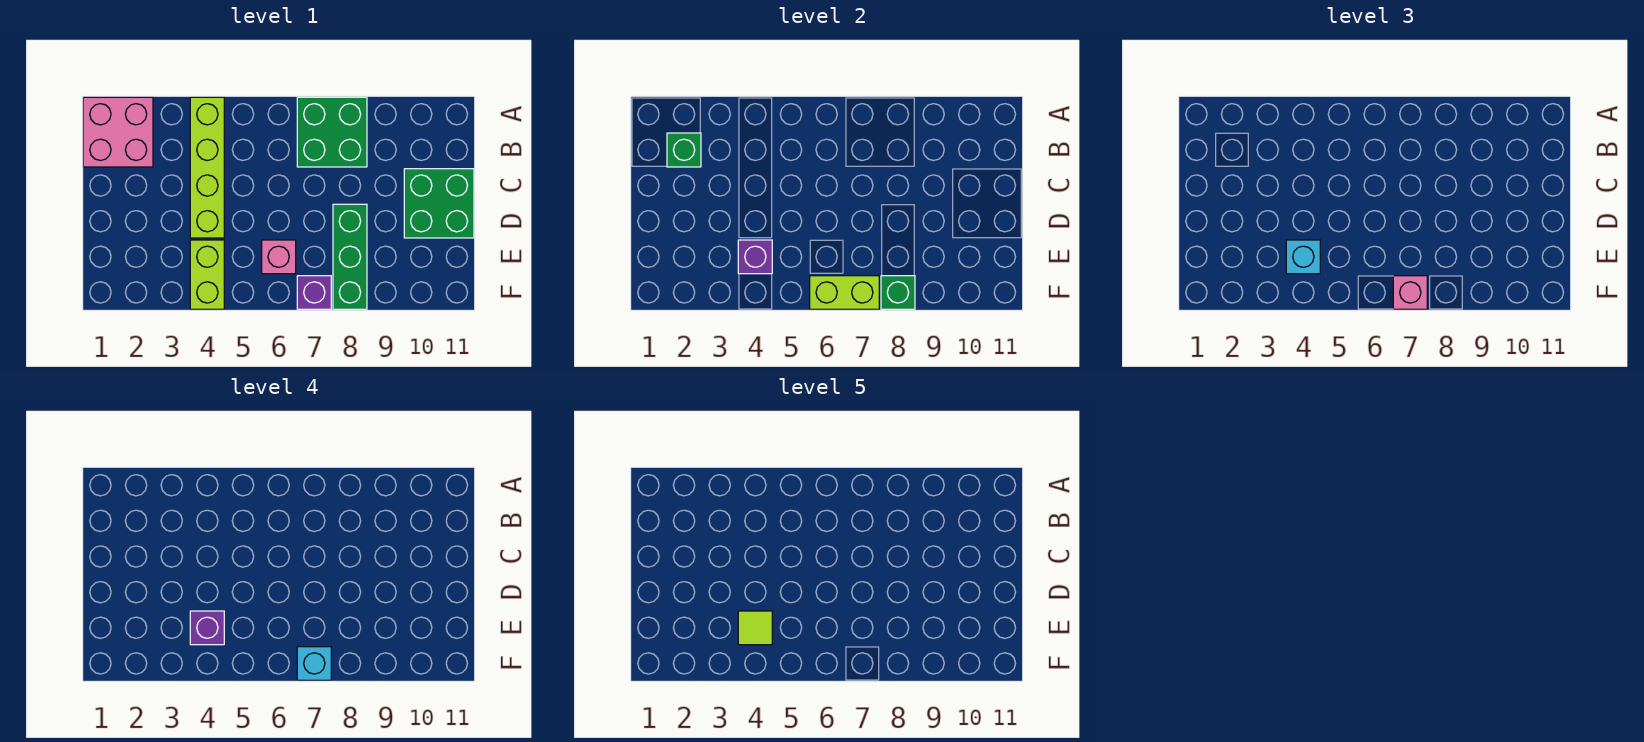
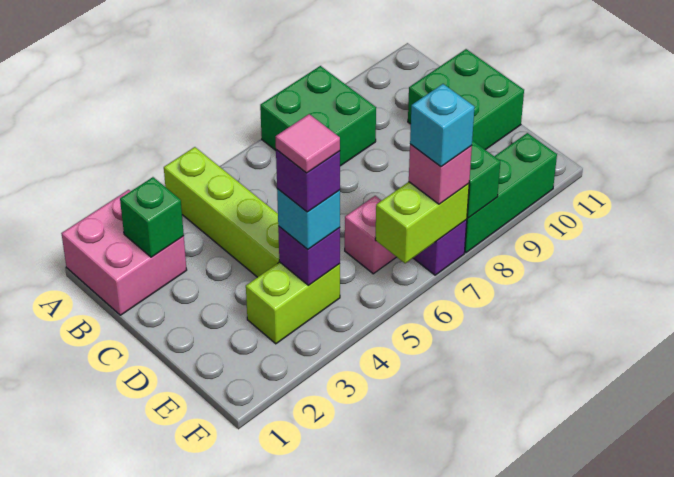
green brick D8:F8 level 1 -> green brick F8:F10 level 1
lime brick E4:F4 level 1 -> lime brick E3:E4 level 1
lime tile E4 level 5 -> pink tile E4 level 5

